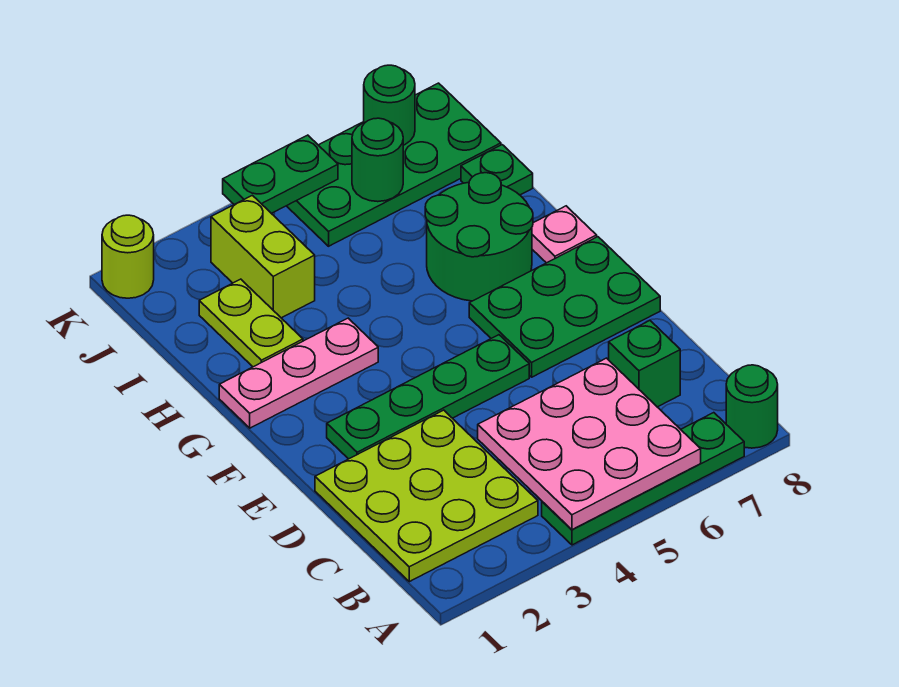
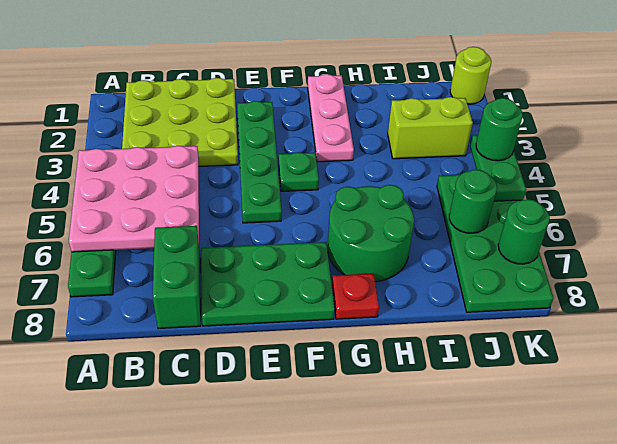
green round brick A8 level 1 -> green round brick K4 level 3
green brick C7 level 1 -> green brick C7:C8 level 1
green plate E6:F8 level 1 -> green plate D7:F8 level 1
pink plate G8 level 1 -> red plate G8 level 1
lime plate H2:I2 level 1 -> none
green plate I8 level 1 -> green plate F4 level 1

